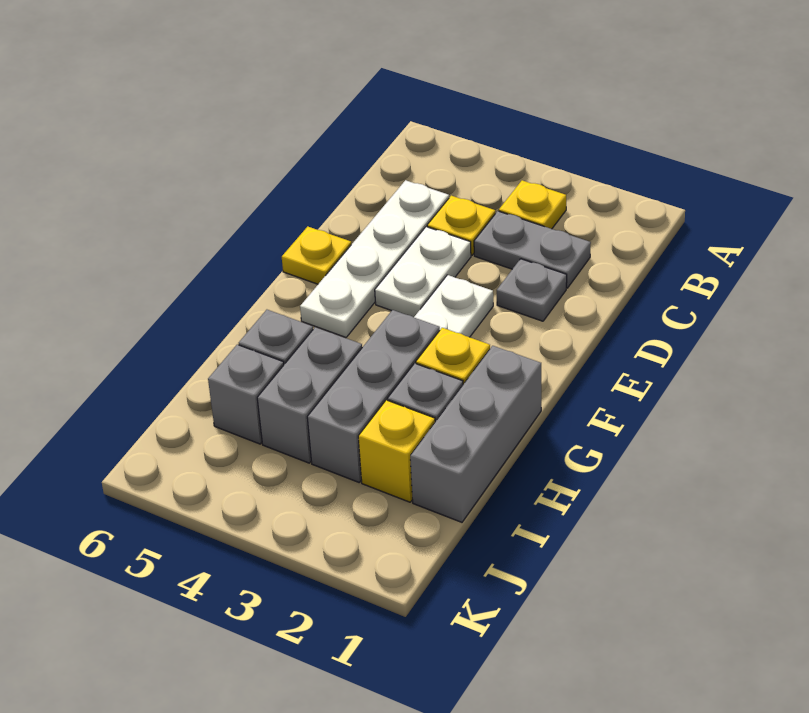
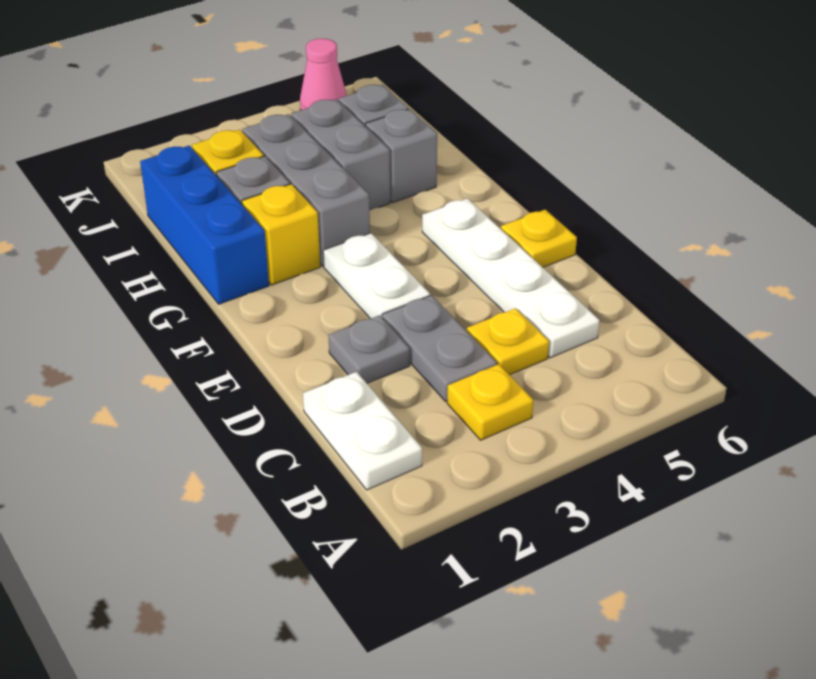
grey plate C2:C3 level 1 -> grey plate C3:D3 level 1
white plate D4:E4 level 1 -> white plate B1:C1 level 1
grey brick G1:I1 level 1 -> blue brick G1:I1 level 1
none -> pink cone K5 level 1

